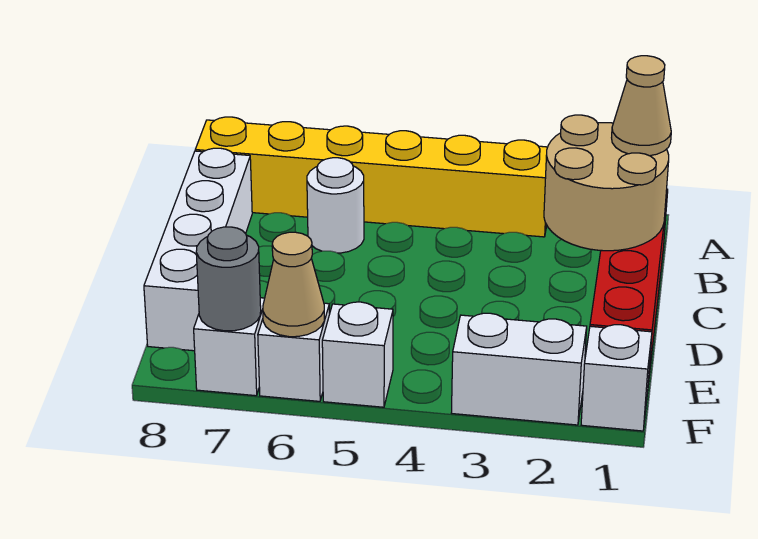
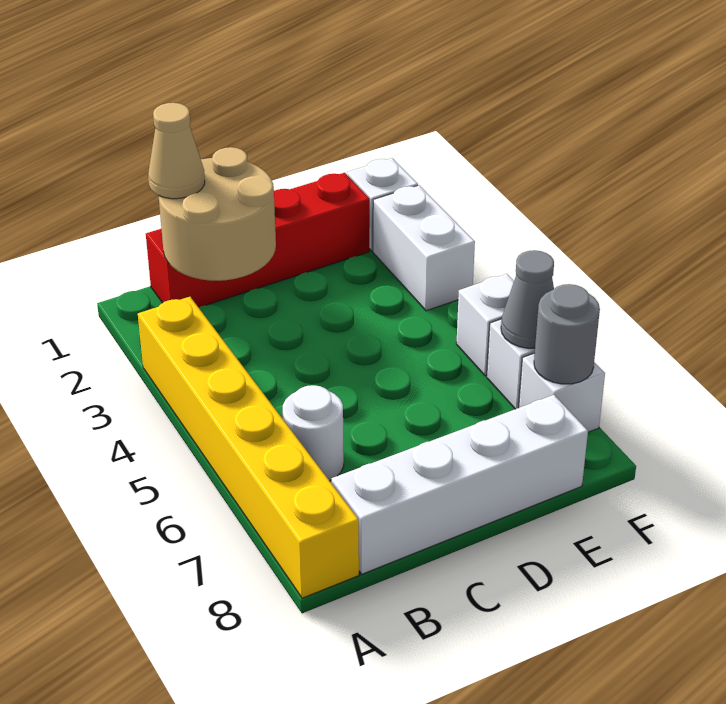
tan cone F6 level 2 -> grey cone F6 level 2

